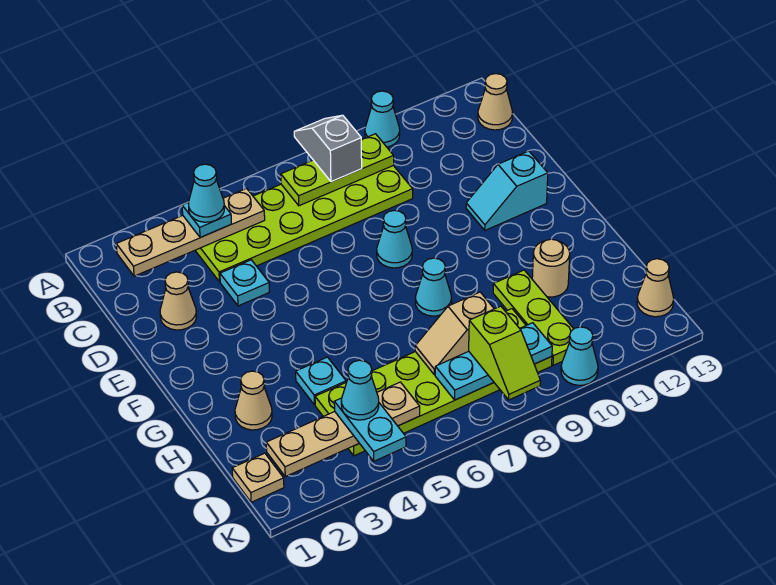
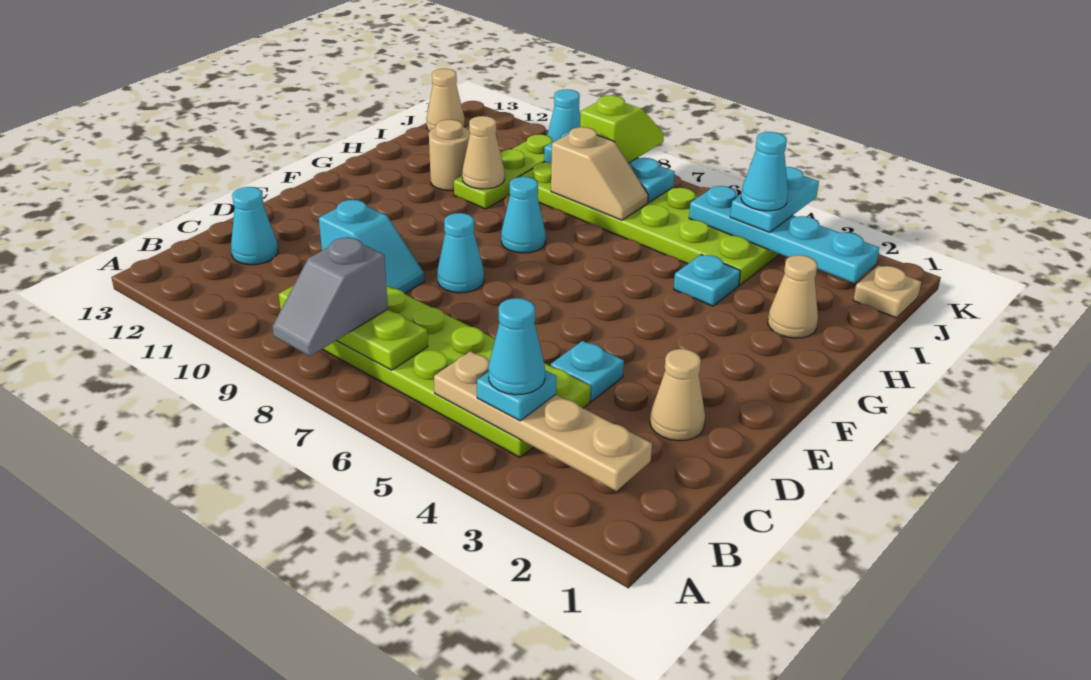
cyan cone A10 level 1 -> cyan cone C12 level 1
tan cone B13 level 1 -> tan cone H10 level 2
cyan slope E11:E12 level 1 top 12 -> cyan slope D9:D10 level 1 top 10
tan plate J2:J5 level 2 -> cyan plate J2:J5 level 2

